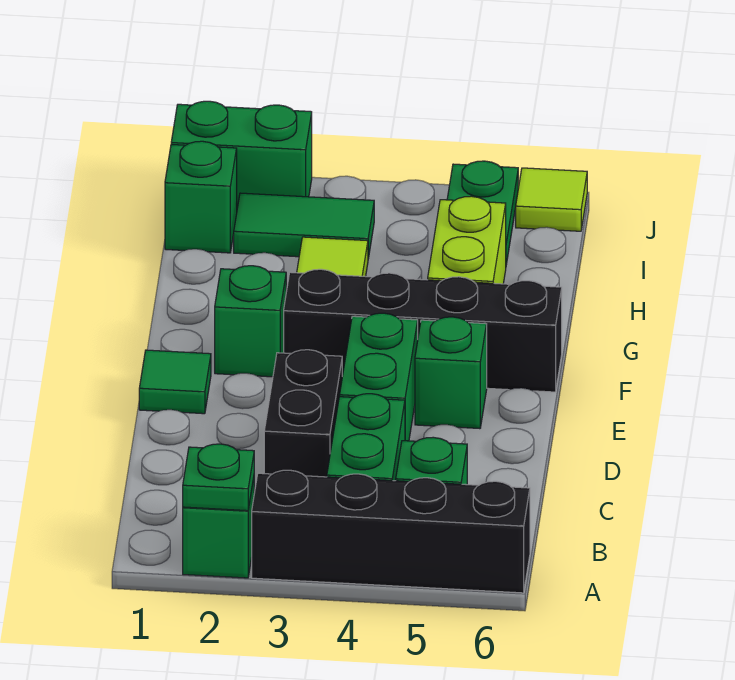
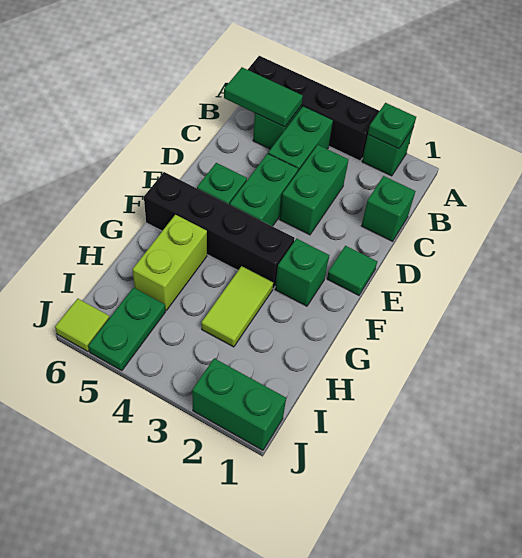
black brick C3:D3 level 1 -> green brick C3:D3 level 1
green brick I1 level 1 -> green brick C1 level 1
green tile I2:I3 level 1 -> green tile B5:B6 level 2

